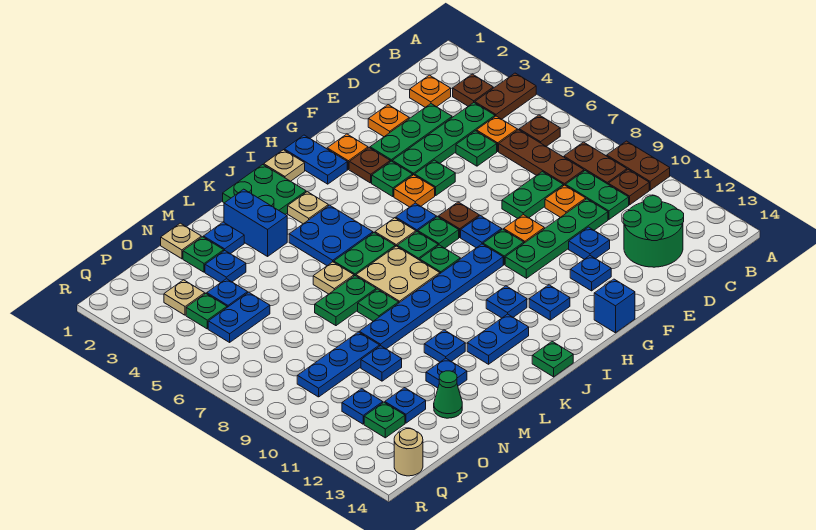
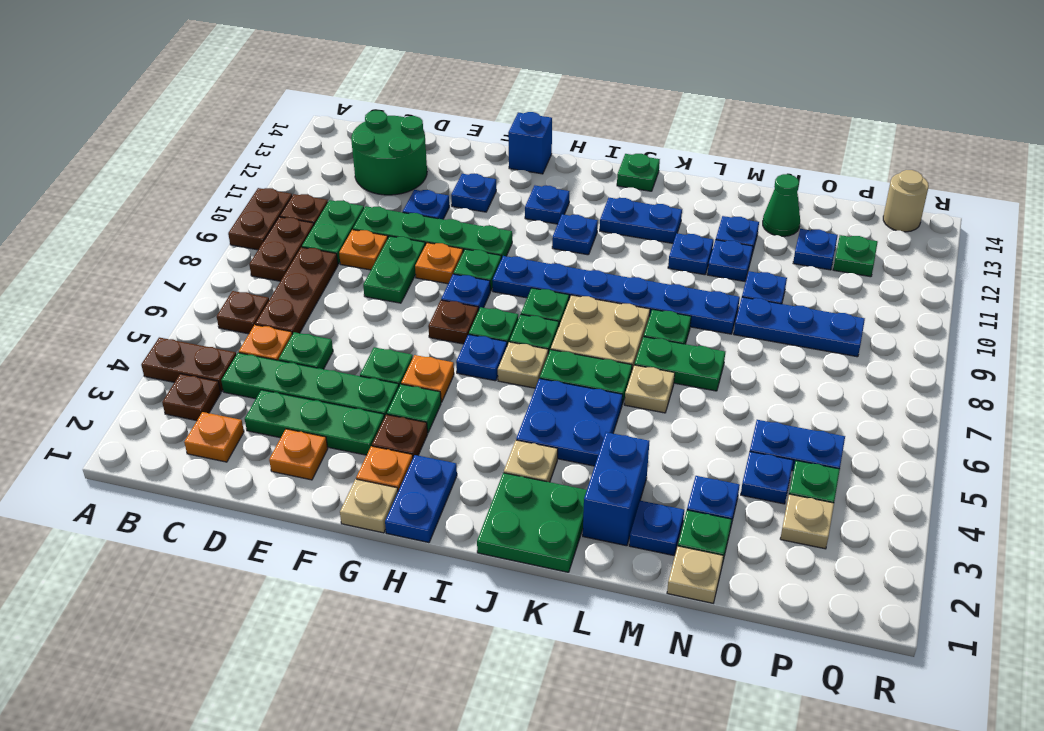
green plate D8:E8 level 1 -> green plate E8:E9 level 1
tan plate I1 level 1 -> tan plate G1 level 1
blue plate P11 level 1 -> blue plate M11 level 1

